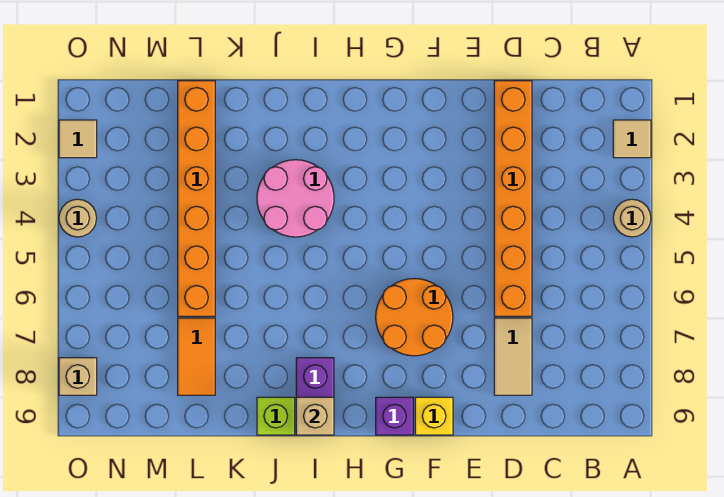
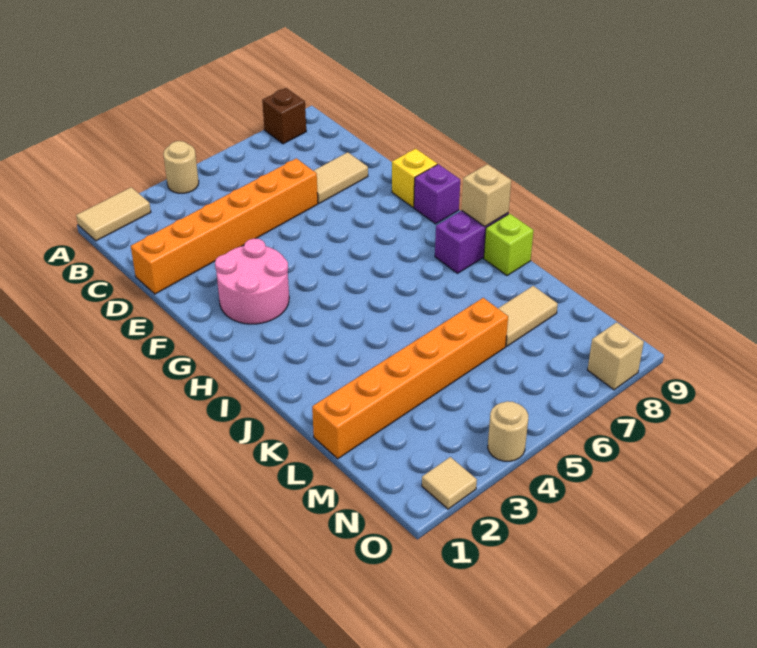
tan tile A2 level 1 -> tan tile A1:A2 level 1
none -> brown brick A8 level 1
orange round brick F6:G7 level 1 -> none
pink round brick I3:J4 level 1 -> pink round brick F2:G3 level 1
orange tile L7:L8 level 1 -> tan tile L7:L8 level 1

